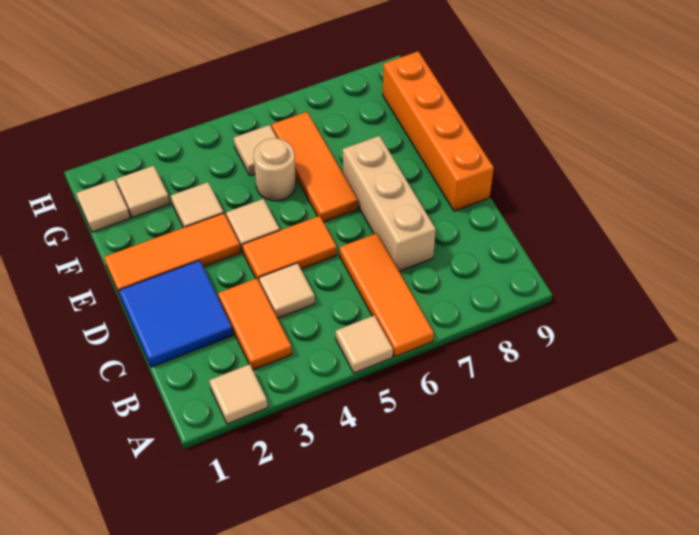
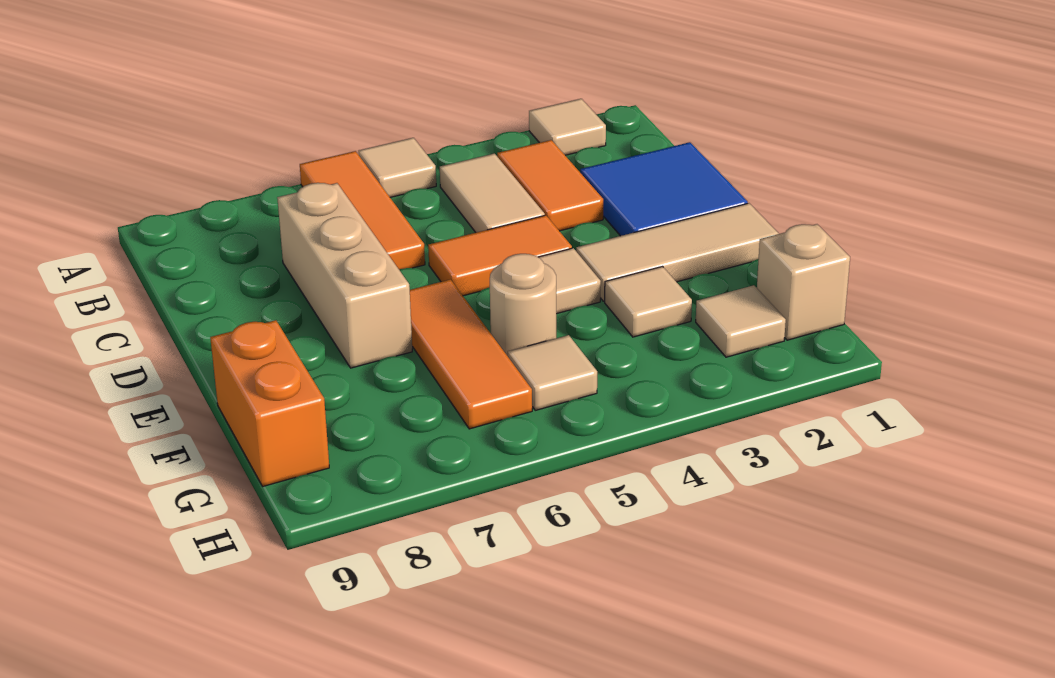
tan tile C4 level 1 -> tan tile B4:C4 level 1
orange brick D9:G9 level 1 -> orange brick F9:G9 level 1
orange tile E1:E3 level 1 -> tan tile E1:E3 level 1
tan tile G1 level 1 -> tan brick G1 level 1

